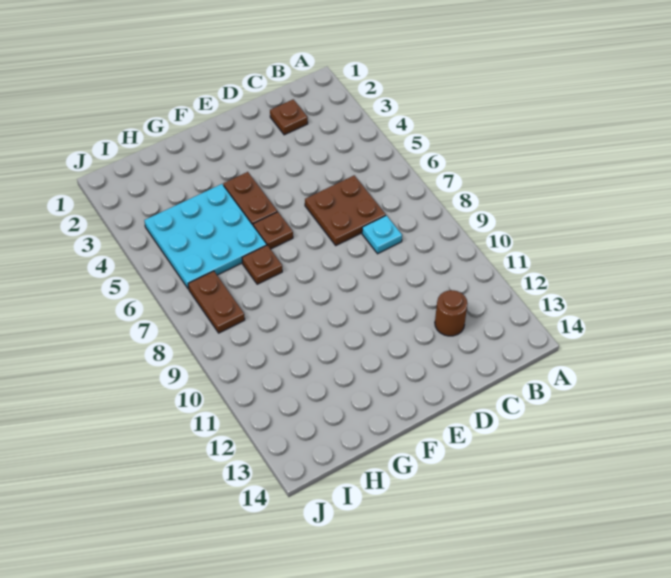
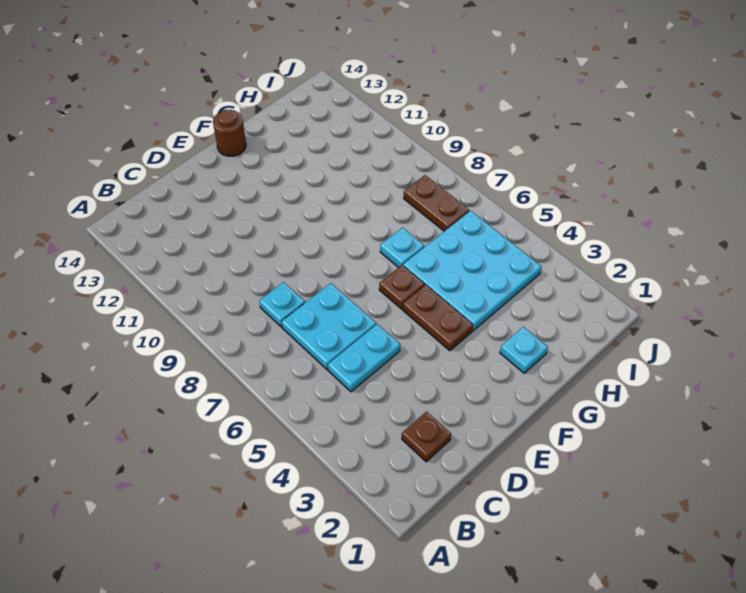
none -> cyan plate C5:D5 level 1
brown plate C6:D7 level 1 -> cyan plate C6:D7 level 1
brown round brick C12 level 1 -> brown round brick F14 level 1
none -> cyan plate G2 level 1
brown plate G7 level 1 -> cyan plate G7 level 1

